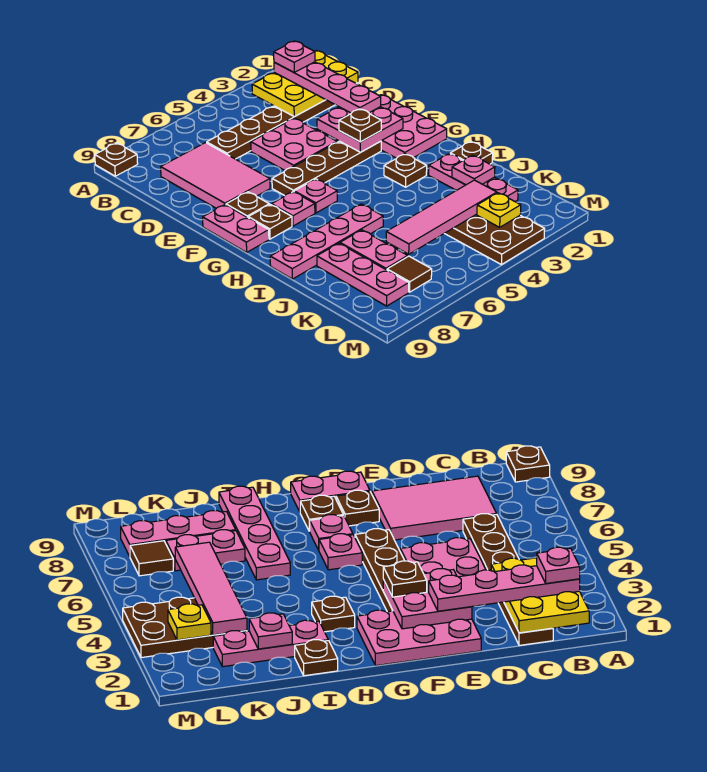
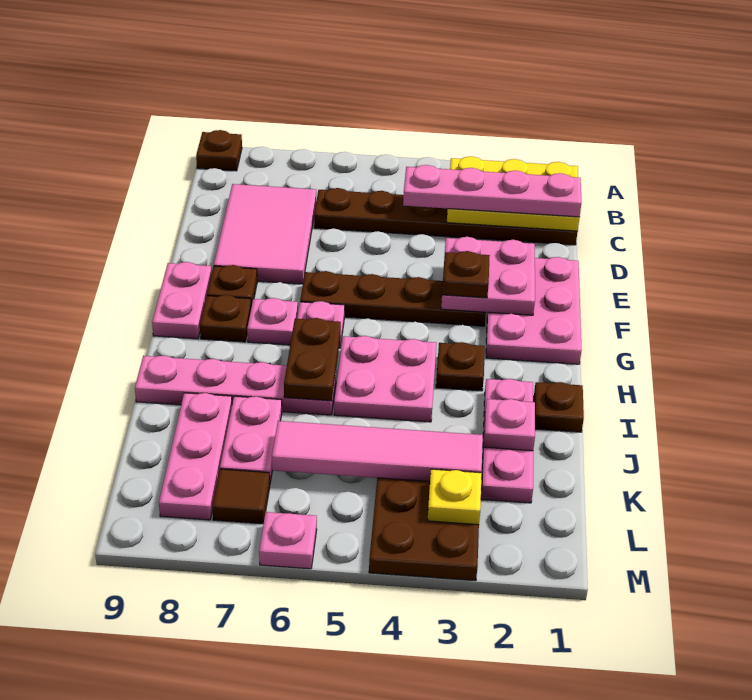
pink plate B2:E2 level 3 -> pink plate C1:C4 level 3
pink plate B2 level 4 -> pink plate M6 level 1
pink plate D4:E5 level 1 -> pink plate H4:I5 level 1
none -> brown plate H6:I6 level 2

